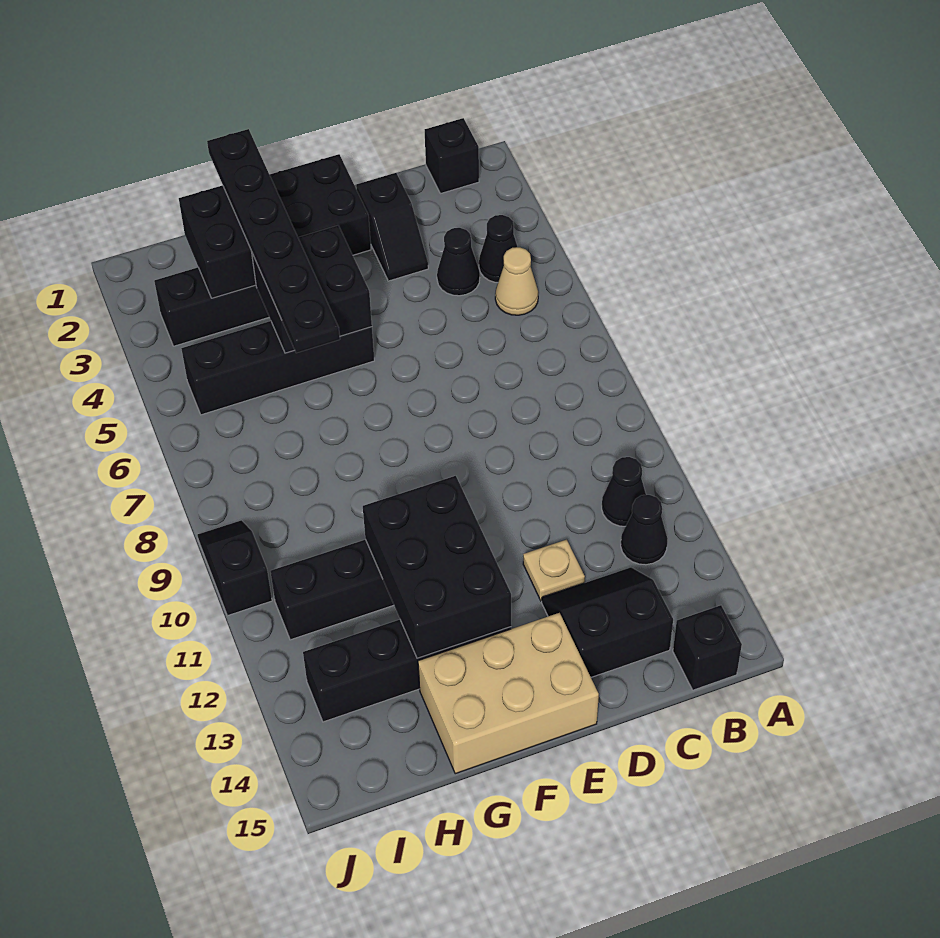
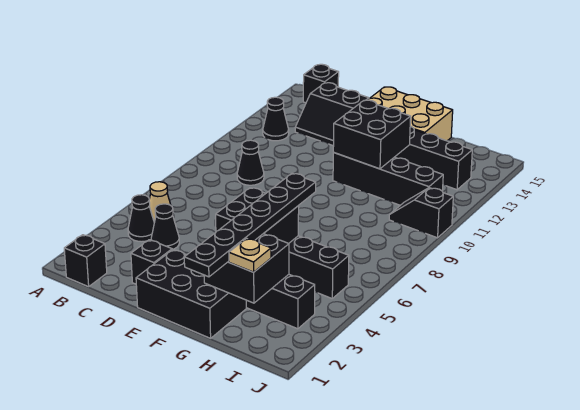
black cone B11 level 1 -> black cone C9 level 1
tan plate D12 level 1 -> tan plate H2 level 3
black brick F11:G13 level 2 -> black brick F11:G12 level 2
black slope J9:J10 level 1 top 10 -> black slope I10:J10 level 1 top J

